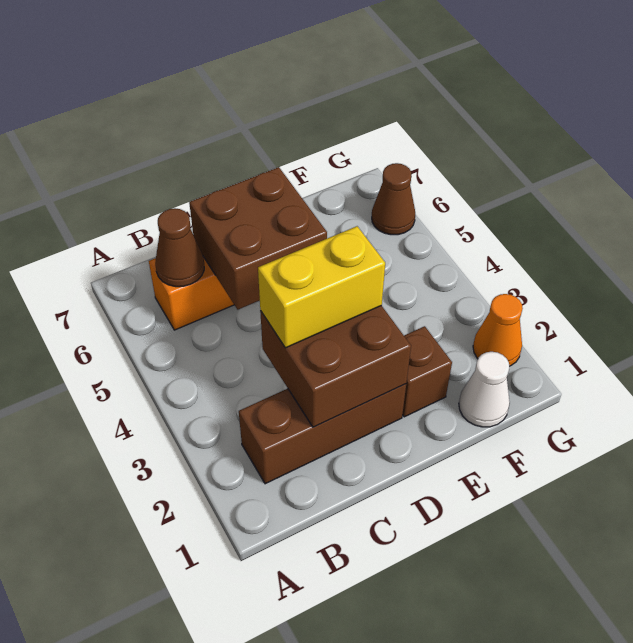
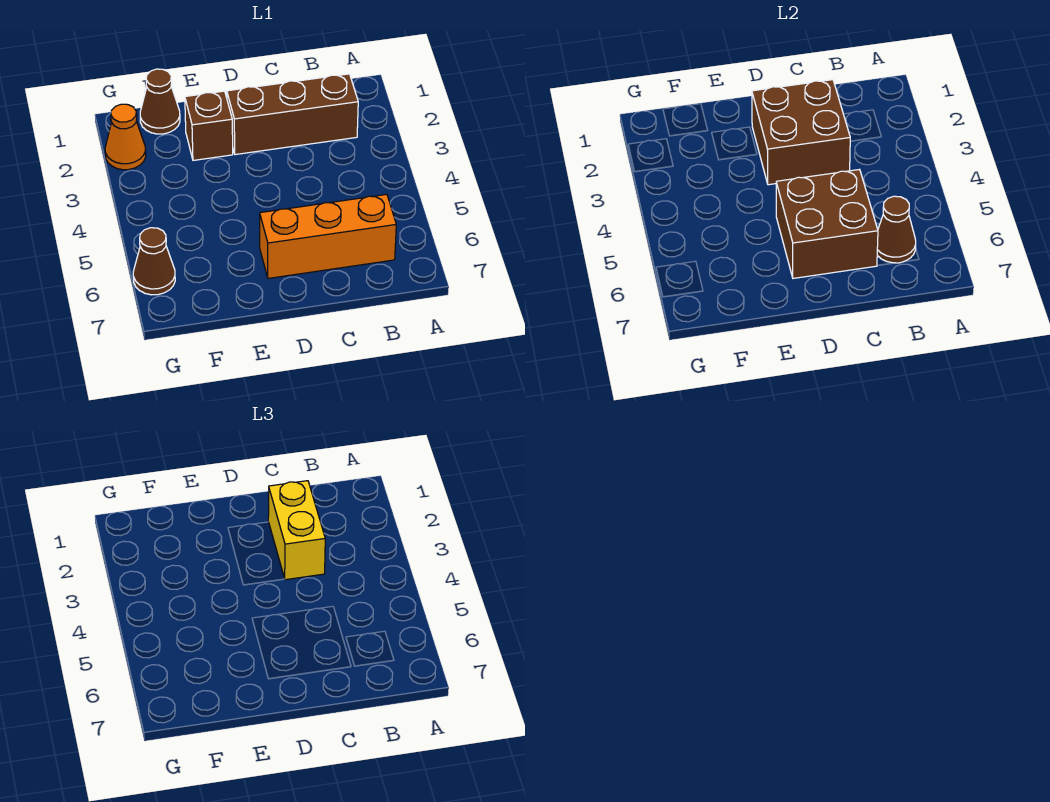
yellow brick C3:D3 level 3 -> yellow brick C2:C3 level 3
white cone F1 level 1 -> brown cone F1 level 1

